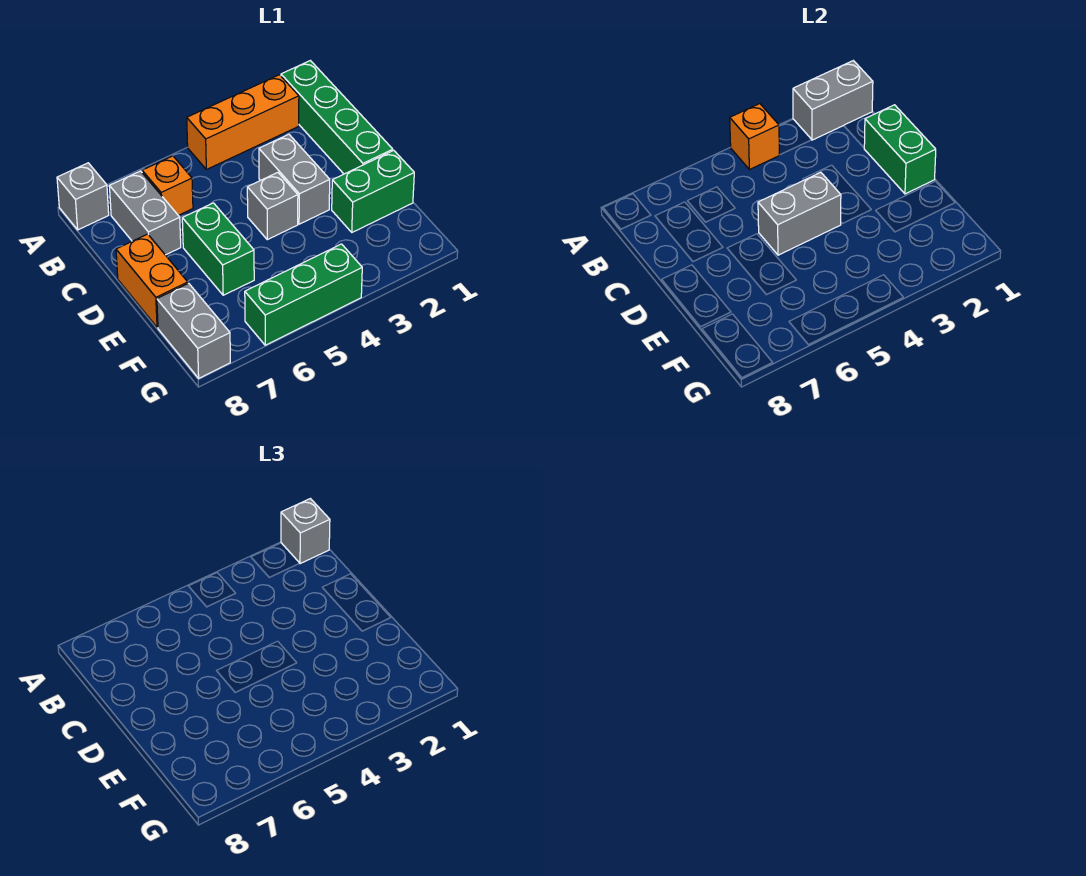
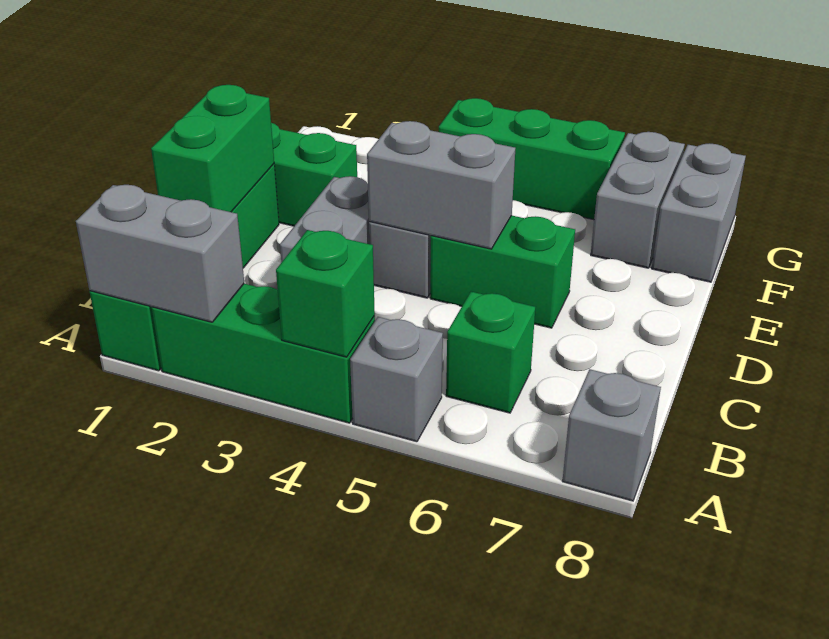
grey brick A1 level 3 -> grey brick A5 level 1
orange brick A2:A4 level 1 -> green brick A2:A4 level 1
orange brick A4 level 2 -> green brick A4 level 2
orange brick B6 level 1 -> green brick B6 level 1
grey brick B7:C7 level 1 -> grey brick F7:G7 level 1
green brick D6:E6 level 1 -> green brick D5:D6 level 1
orange brick D8:E8 level 1 -> none

